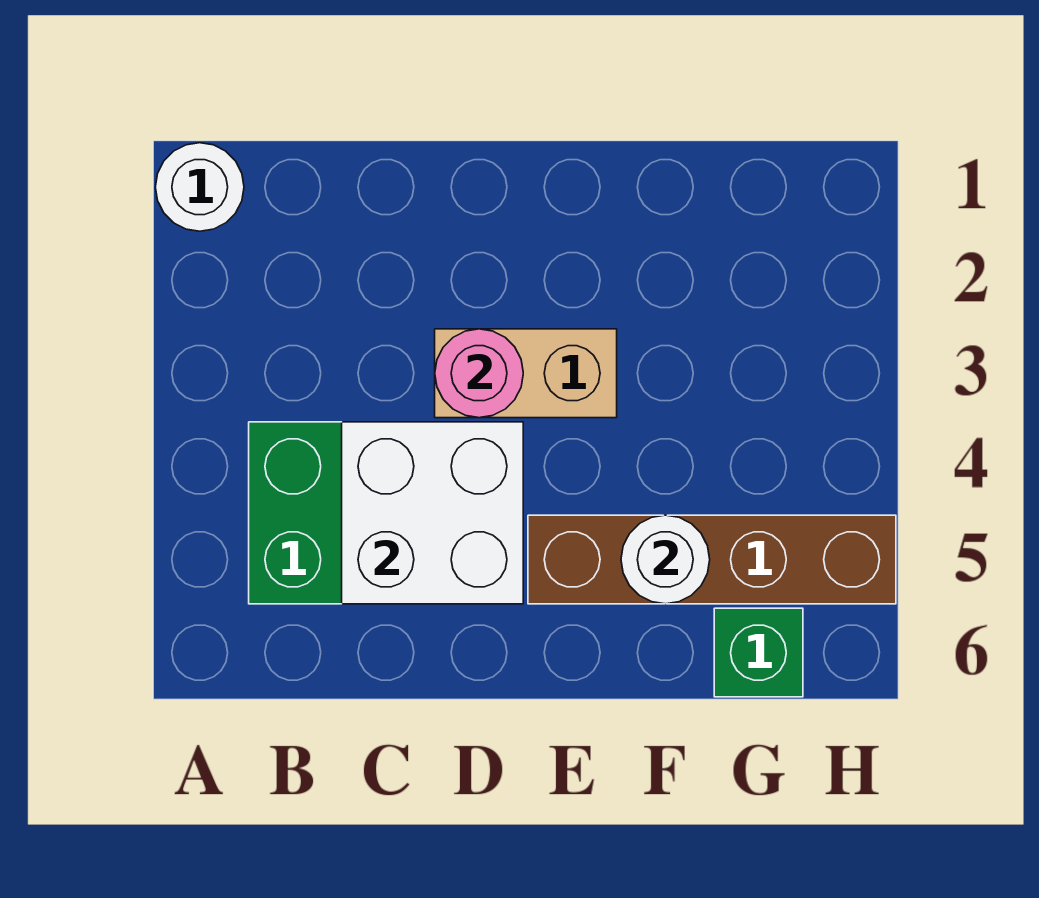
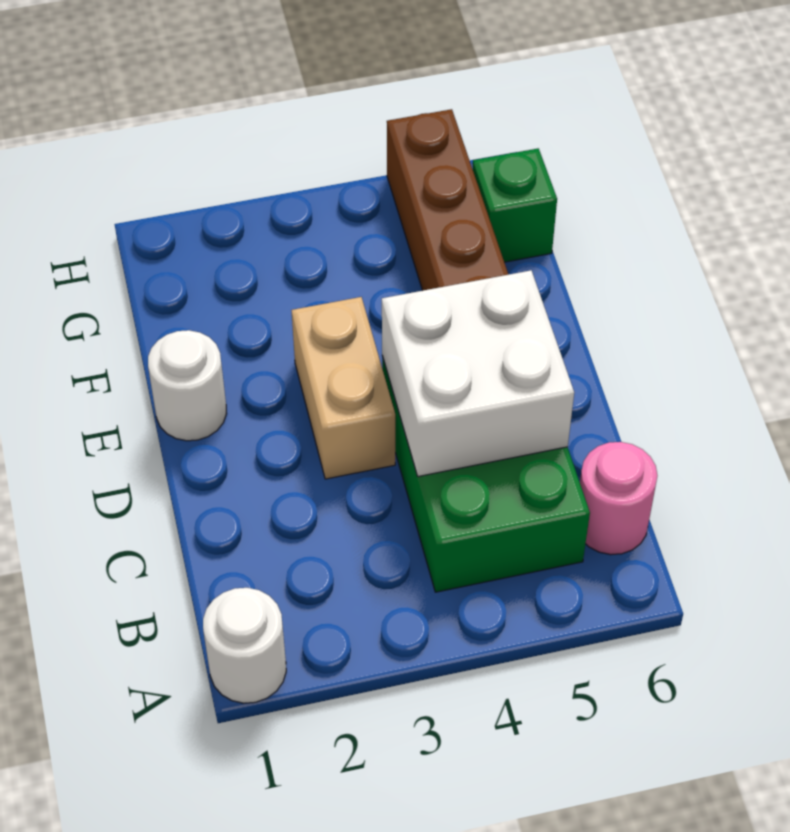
pink round brick D3 level 2 -> pink round brick B6 level 1
white round brick F5 level 2 -> white round brick E1 level 1

